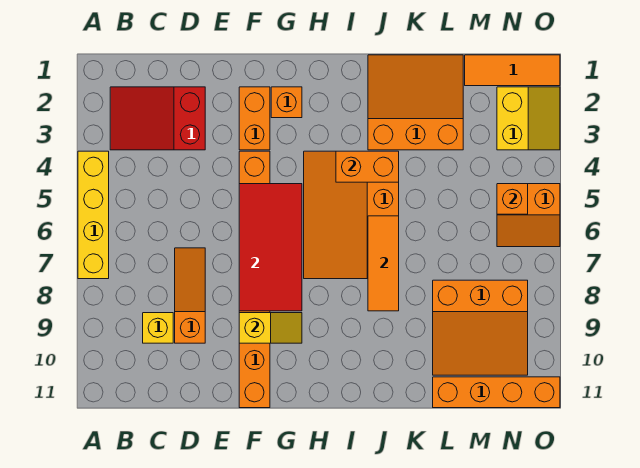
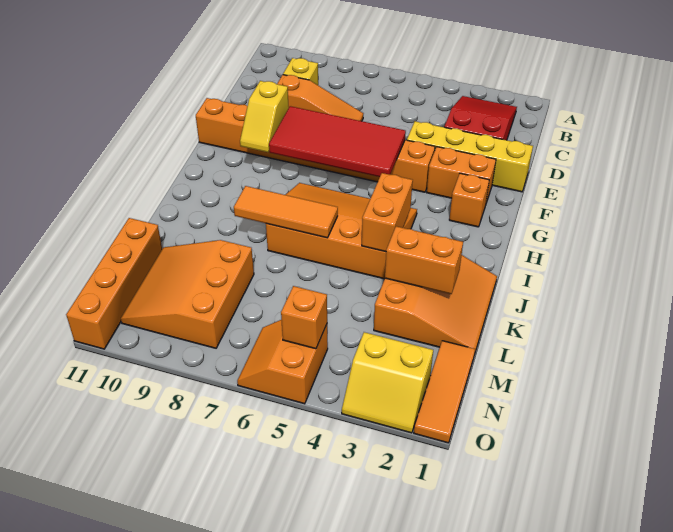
yellow brick A4:A7 level 1 -> yellow brick E1:E4 level 1
none -> orange brick K2:K3 level 2

